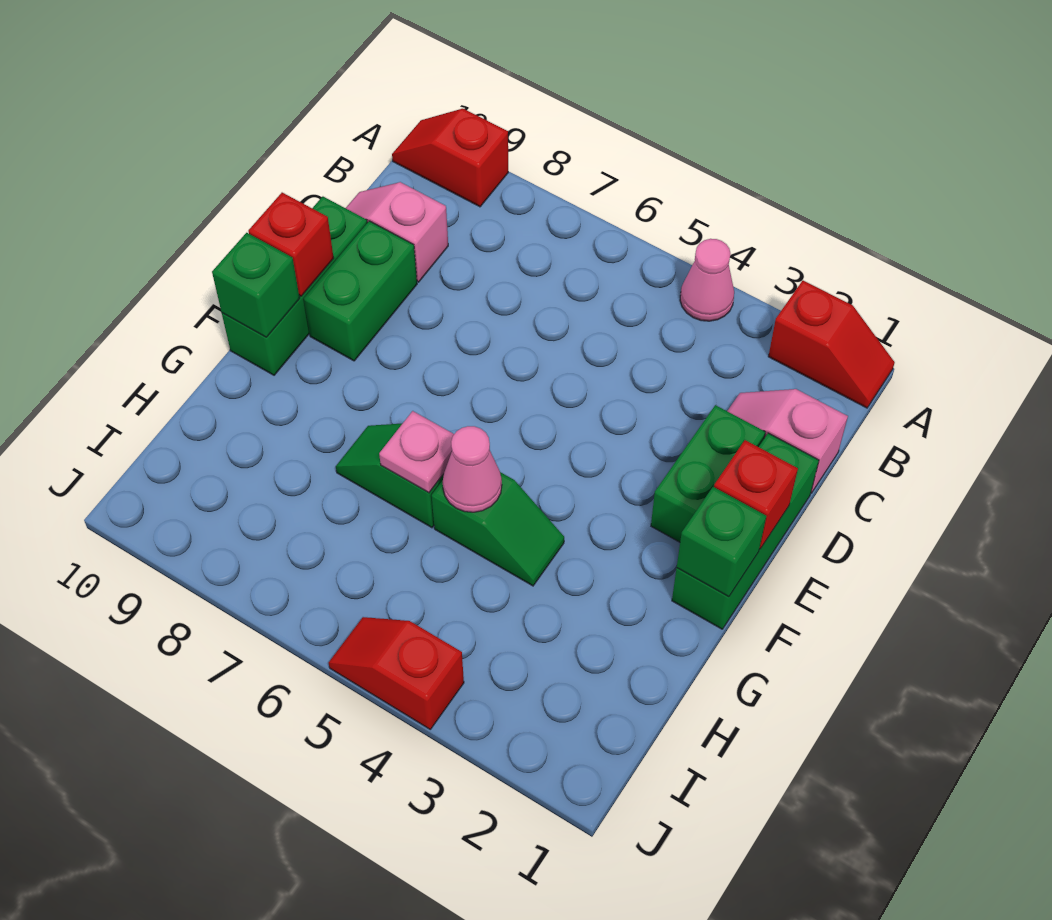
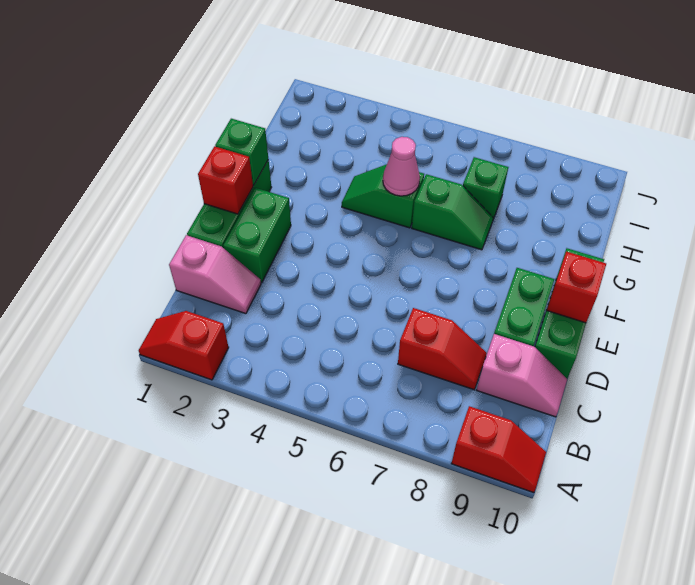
pink cone A4 level 1 -> none
green brick F10 level 2 -> green brick H7 level 1
pink plate G6 level 2 -> none
red slope J4:J5 level 1 top 4 -> red slope C7:C8 level 1 top 7

